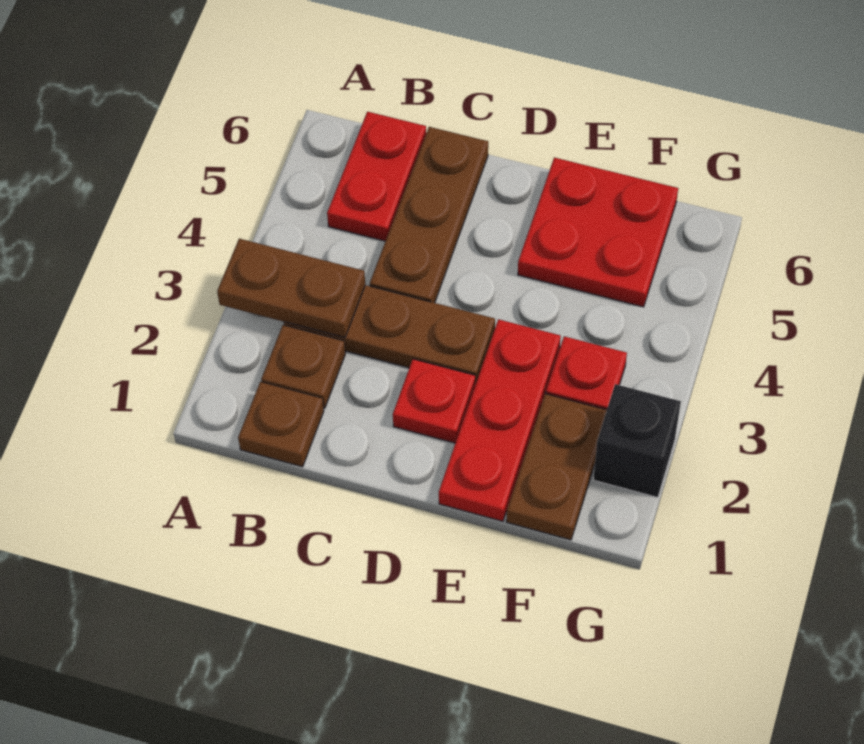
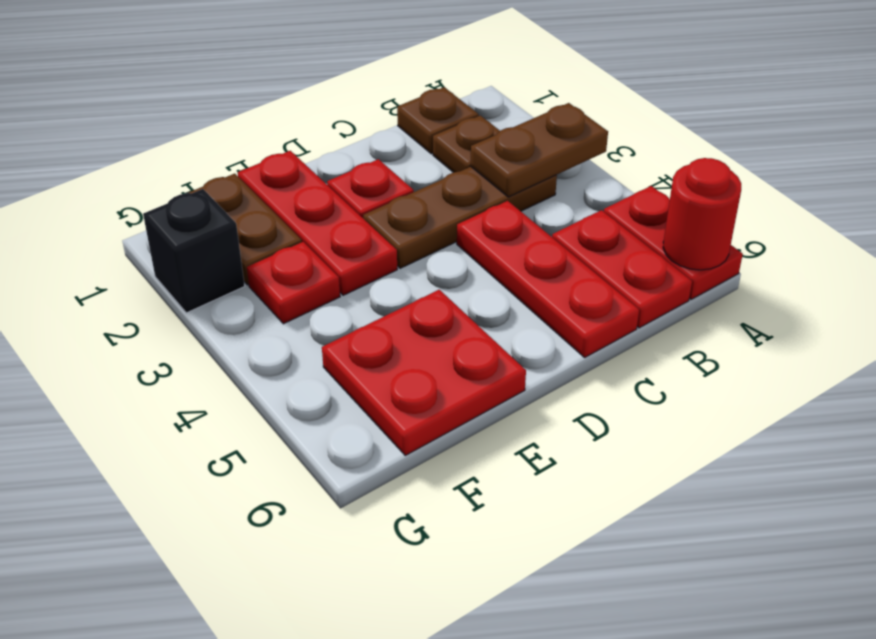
none -> red plate A5:A6 level 1
none -> red round brick A6 level 2
brown plate C4:C6 level 1 -> red plate C4:C6 level 1

